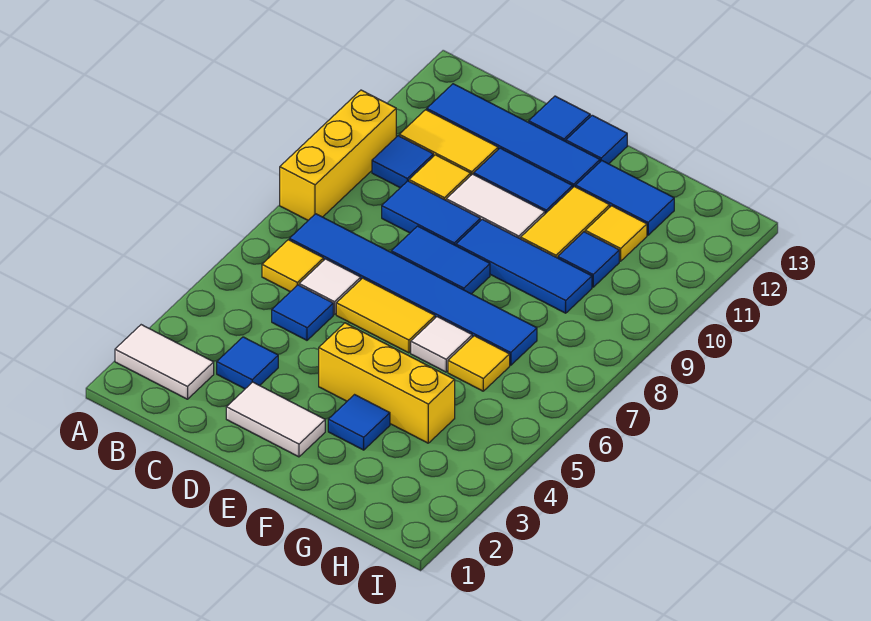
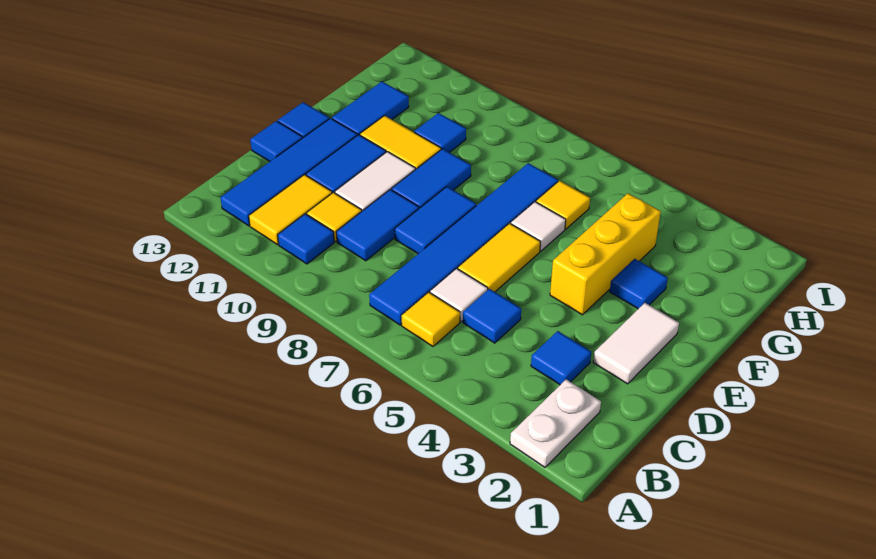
white tile A2:B2 level 1 -> white plate A2:B2 level 1
yellow brick A8:A10 level 1 -> none
blue tile E9:G9 level 1 -> blue tile E9:F9 level 1
yellow tile G11 level 1 -> none

